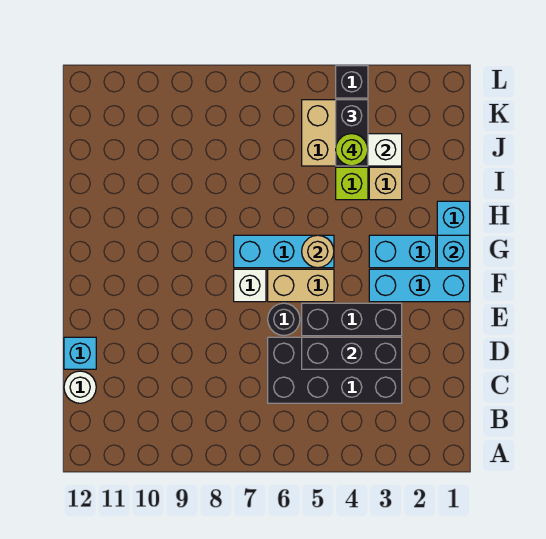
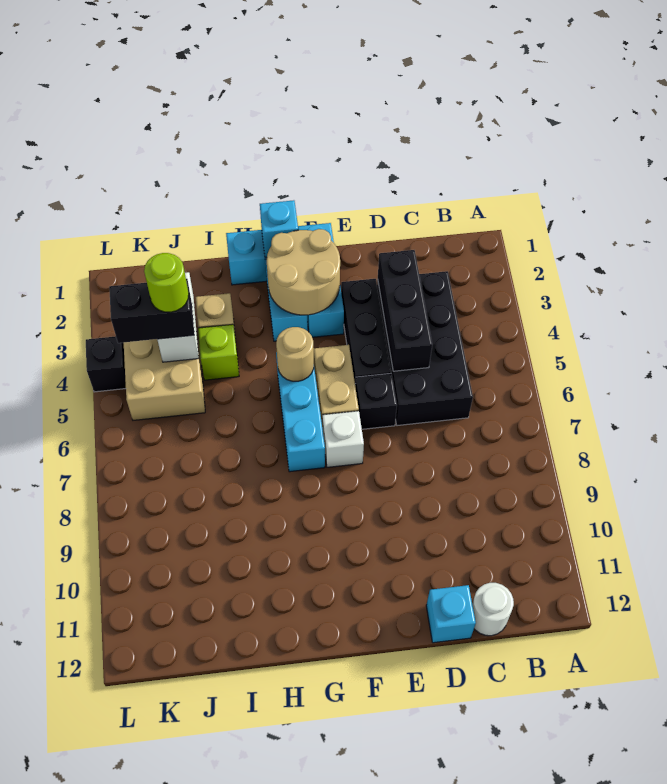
black round brick E6 level 1 -> black brick E6 level 1
none -> tan round brick F2:G3 level 2

